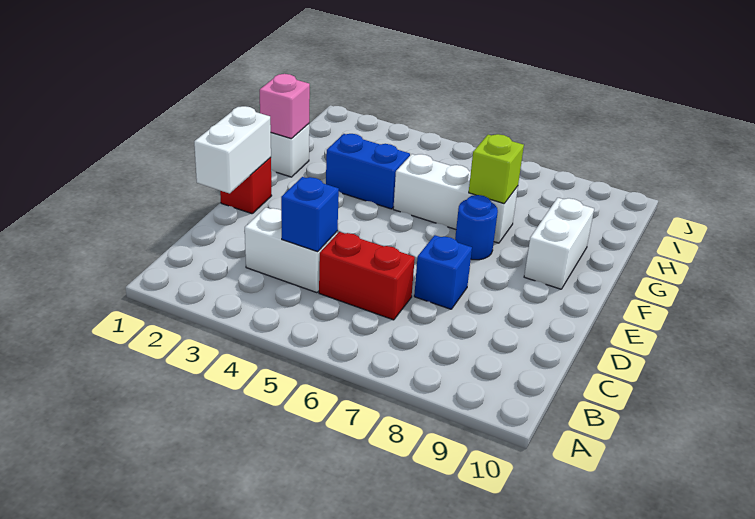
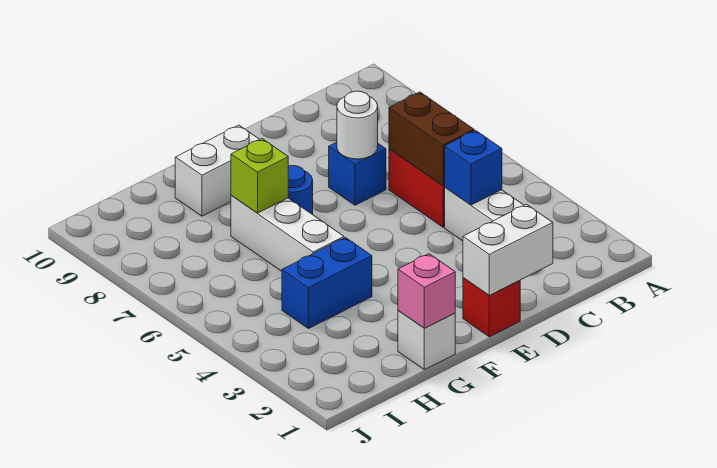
none -> brown brick C5:C6 level 2
none -> white round brick D7 level 2
blue brick G3:G4 level 1 -> blue brick G4:H4 level 1

